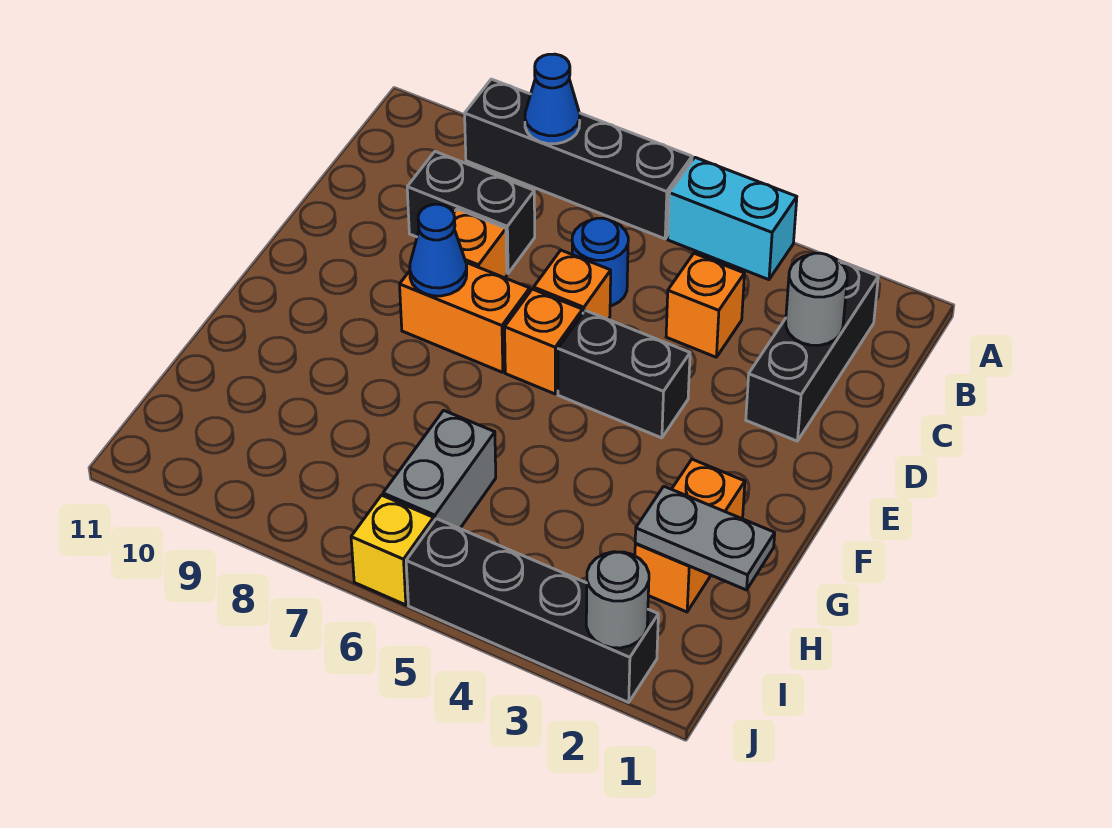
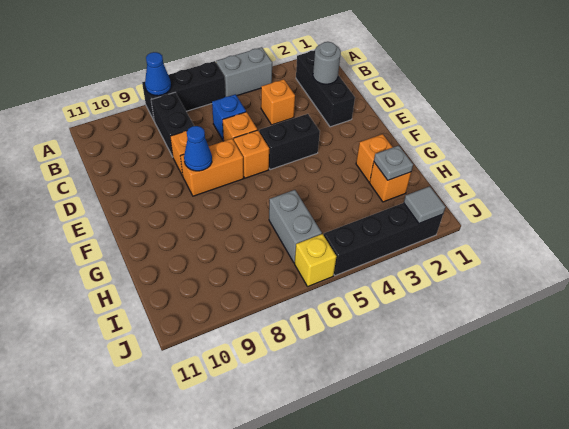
cyan brick A4:A5 level 1 -> grey brick A4:A5 level 1
black brick A6:A9 level 1 -> black brick A6:A8 level 1
blue round brick C6 level 1 -> blue brick C6 level 1
black brick C8:C9 level 1 -> black brick B8:C8 level 1
grey plate H1:H2 level 2 -> grey plate H2 level 2
grey round brick J2 level 2 -> grey tile J2 level 2

